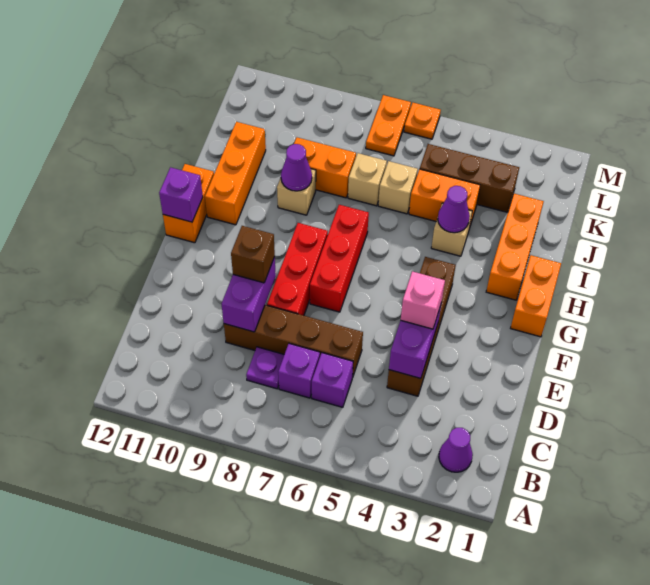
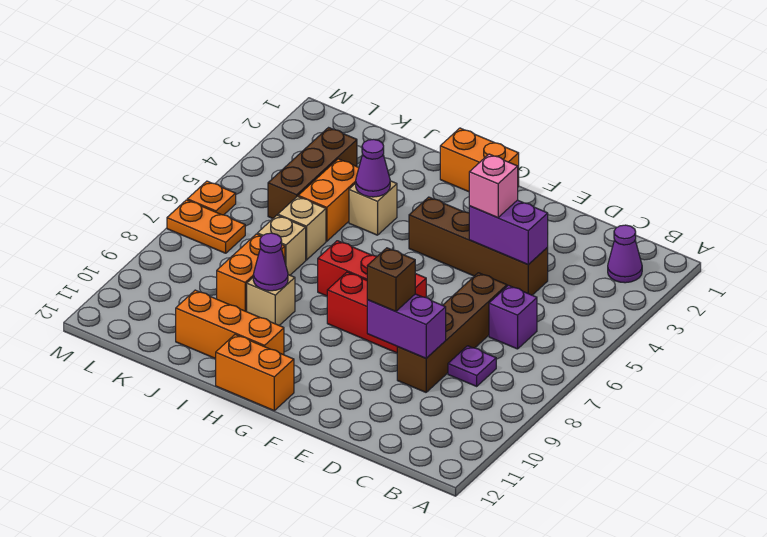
purple brick C7 level 1 -> none
purple brick G12 level 2 -> none
orange brick H2:J2 level 1 -> none

